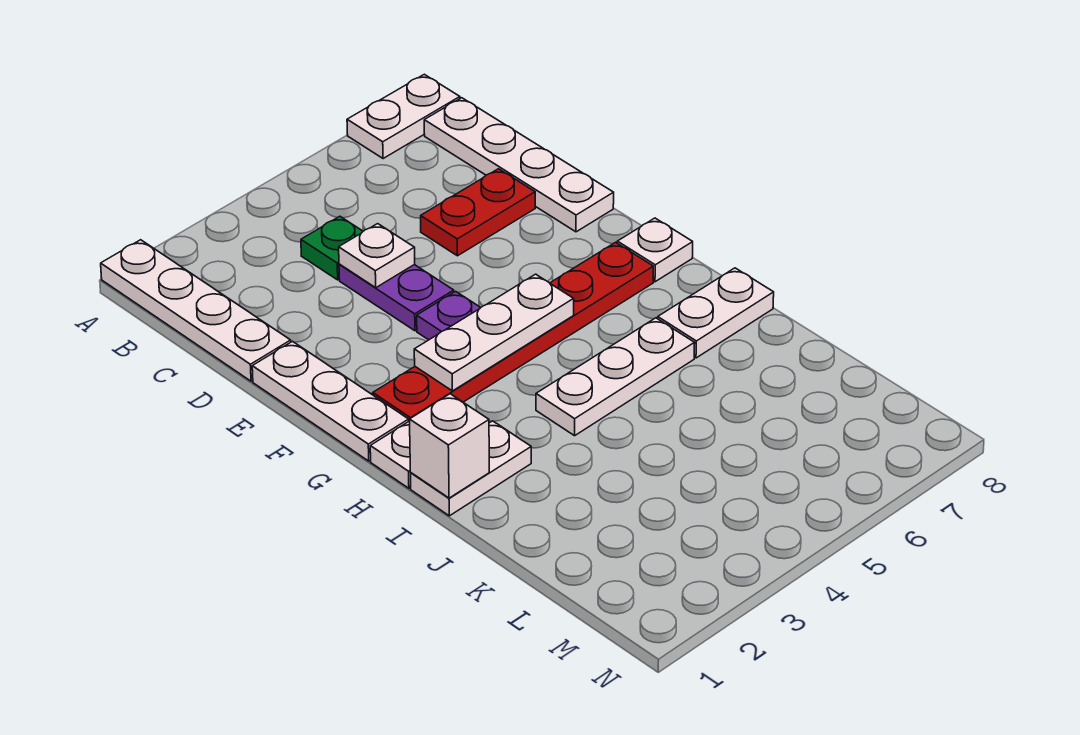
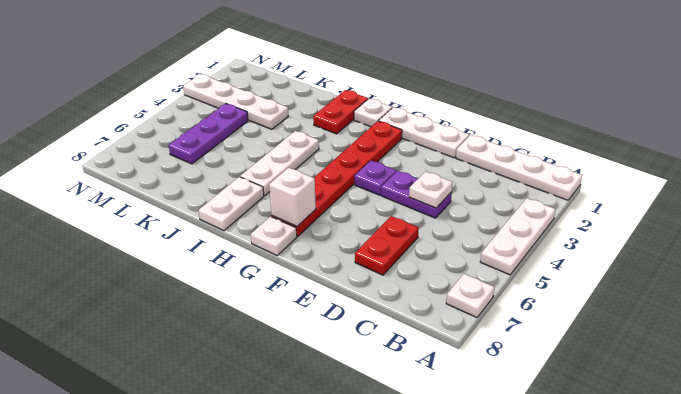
white plate A7:A8 level 1 -> white plate A7 level 1
white plate B8:E8 level 1 -> white plate K3:N3 level 1
green plate C4 level 1 -> none
white plate G3:G5 level 2 -> white plate A3:A5 level 1
white plate I1:I2 level 1 -> red plate I1:I2 level 1
white brick I1 level 2 -> white brick G7 level 2
none -> purple plate L4:L6 level 1

